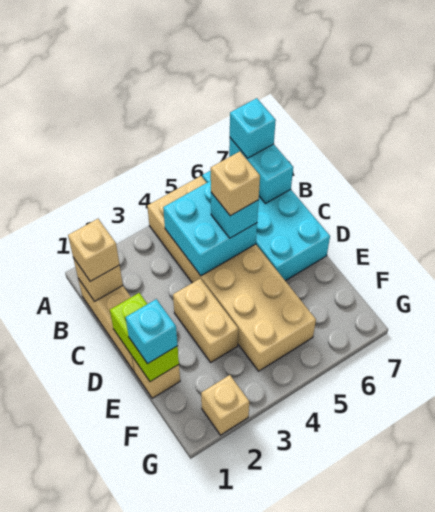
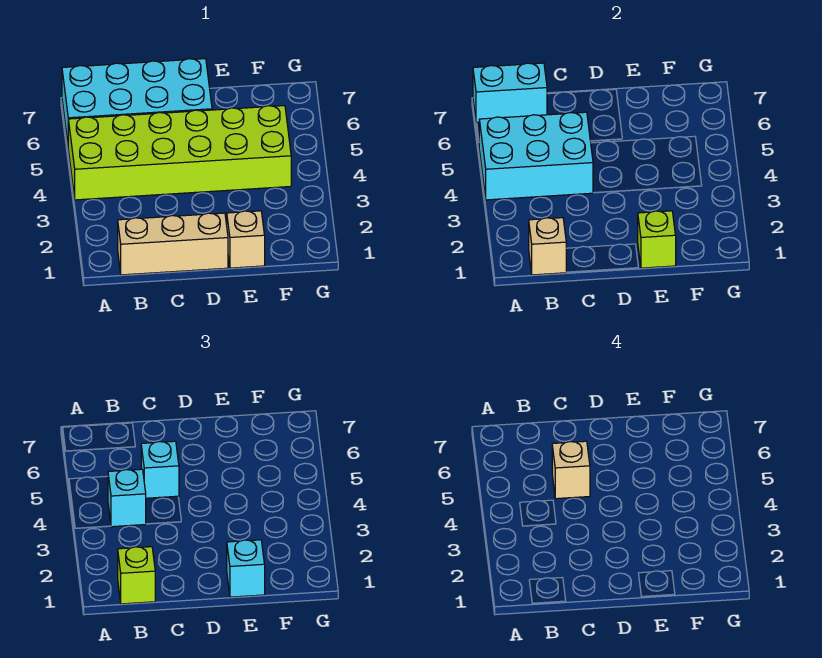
tan brick A4:F5 level 1 -> lime brick A4:F5 level 1
cyan brick A7 level 3 -> cyan brick B4 level 3
tan brick B1 level 3 -> lime brick B1 level 3
cyan brick B4:C5 level 2 -> cyan brick A4:C5 level 2
lime brick D1:E1 level 2 -> lime brick E1 level 2
tan brick D3:E3 level 1 -> none
tan brick G2 level 1 -> none

